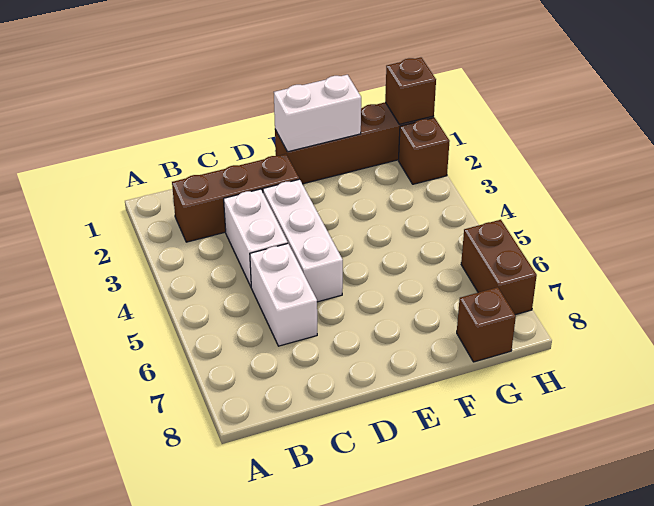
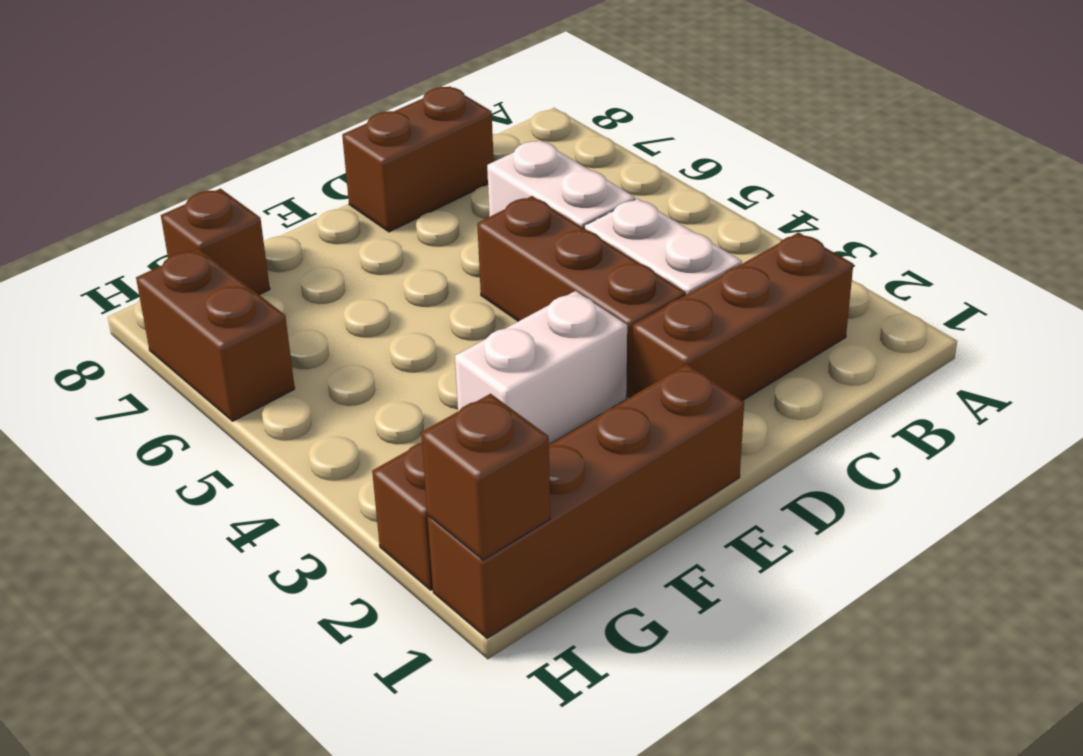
none -> brown brick C8:D8 level 1
white brick D3:D5 level 1 -> brown brick D3:D5 level 1
white brick E1:F1 level 2 -> white brick E3:F3 level 1

